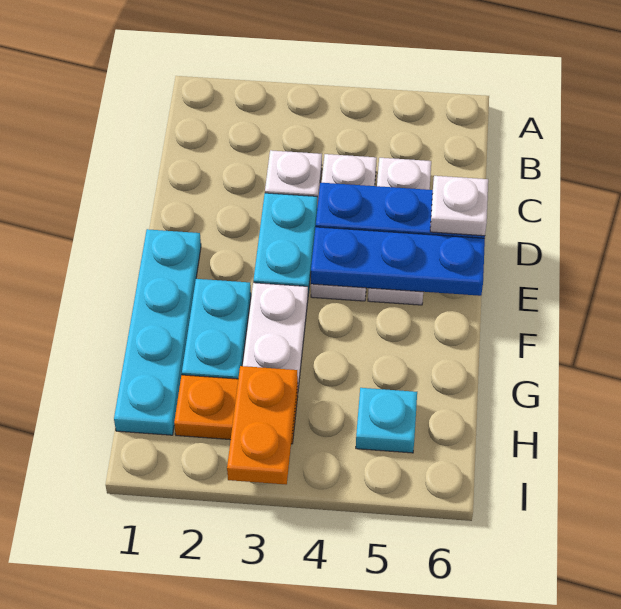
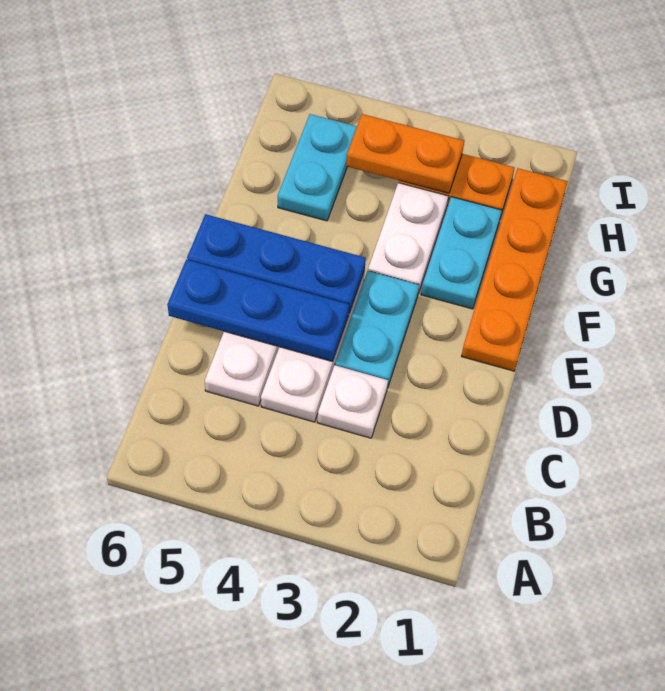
white plate D6 level 3 -> none
cyan plate E1:H1 level 1 -> orange plate E1:H1 level 1
orange plate H3:I3 level 2 -> orange plate H3:H4 level 2
cyan plate H5 level 1 -> cyan plate G5:H5 level 1

